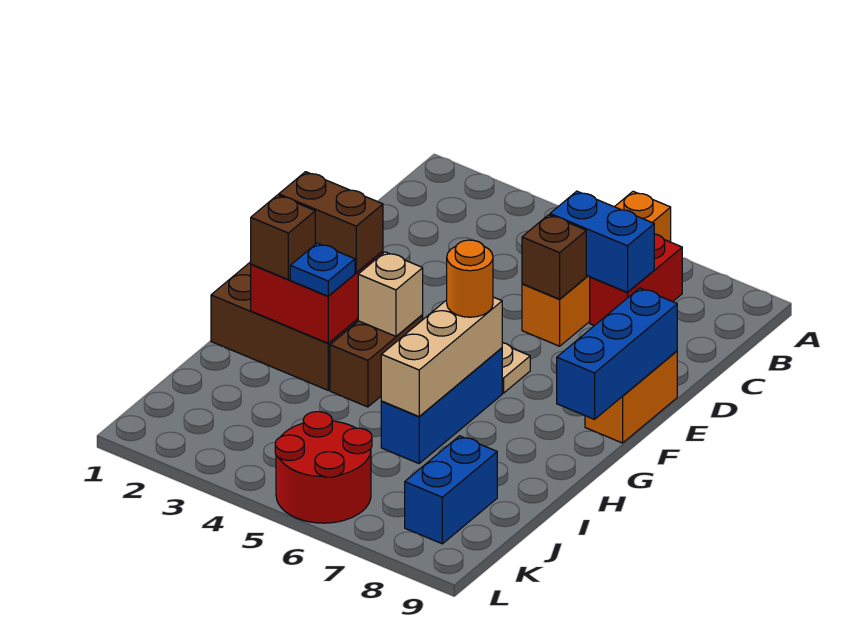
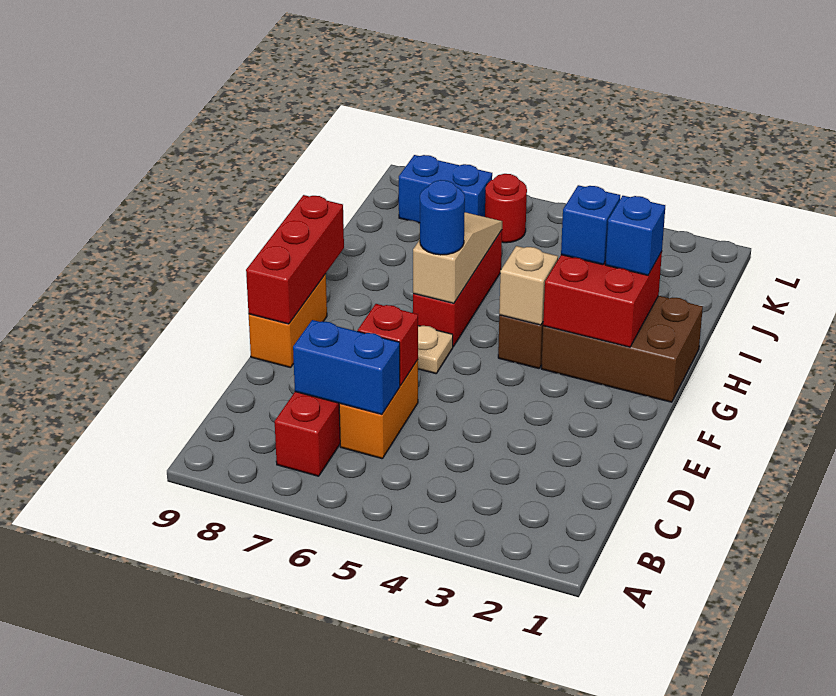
orange brick A6:D6 level 1 -> orange brick C6:D6 level 1
brown brick D6 level 2 -> red brick D6 level 2
blue brick E9:G9 level 2 -> red brick E9:G9 level 2
brown brick G2:G3 level 3 -> none
blue brick G6:I6 level 1 -> red brick G6:I6 level 1
tan brick G6:I6 level 2 -> tan slope G6:I6 level 2 top G
orange round brick G6 level 3 -> blue round brick G6 level 3
brown brick H2 level 3 -> blue brick H2 level 3
blue plate H3 level 3 -> blue brick H3 level 3
blue brick J8:K8 level 1 -> blue brick K7:K8 level 1
red round brick K5:L6 level 1 -> red round brick K6 level 1

